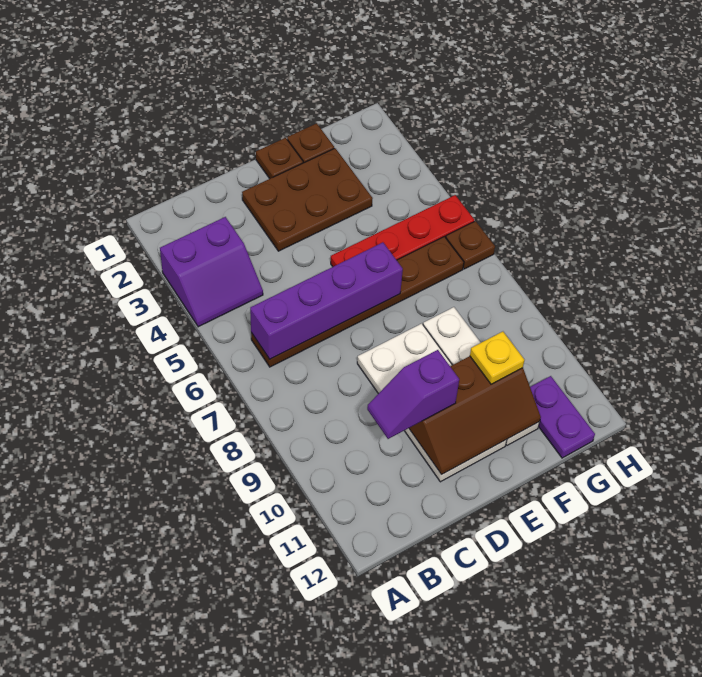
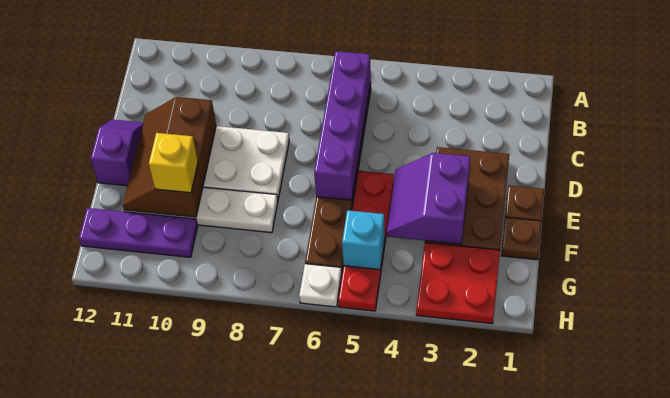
purple slope A3:B4 level 1 top 3 -> purple slope E3:F4 level 2 top 3
purple slope C10:D10 level 3 top D -> purple slope D12:E12 level 1 top E
yellow plate F10 level 3 -> yellow brick F10 level 3
none -> red plate G2:H3 level 1
none -> cyan brick G5 level 2
purple plate G11:G12 level 1 -> purple plate G10:G12 level 1
brown plate H6 level 1 -> white plate H6 level 1

